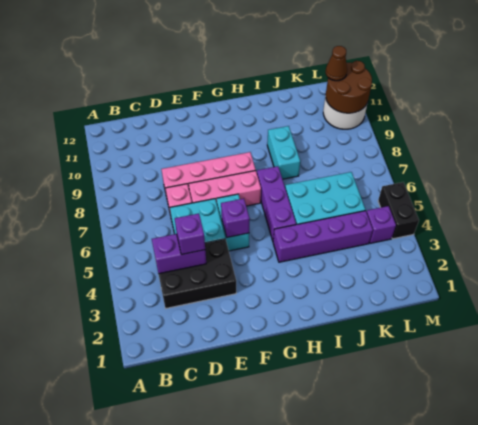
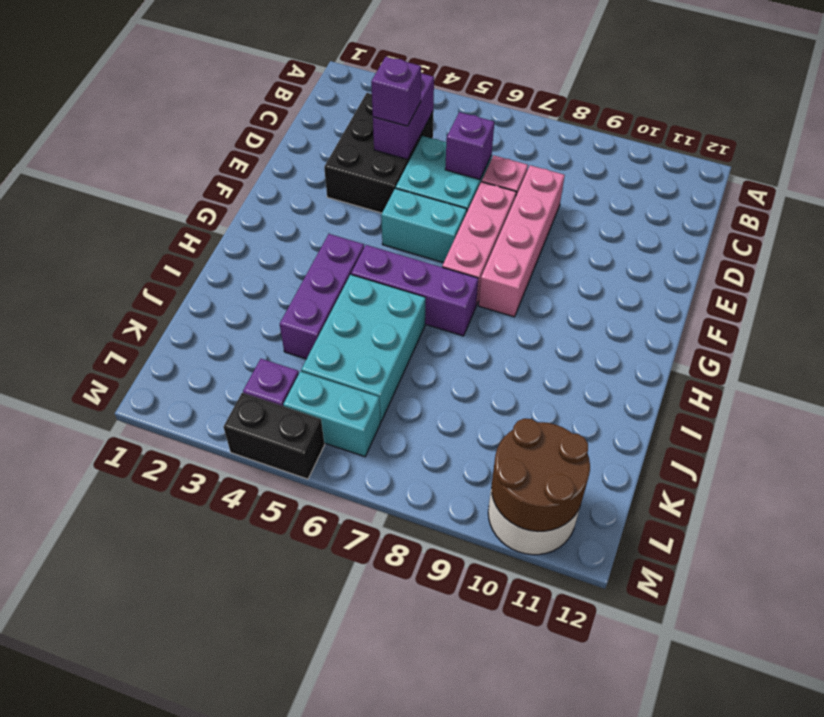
purple brick F5 level 2 -> purple brick D6 level 2
purple brick H4:K4 level 1 -> purple brick H4:J4 level 1
cyan brick I8:I9 level 1 -> cyan brick L5:L6 level 1
brown cone L11 level 3 -> none

